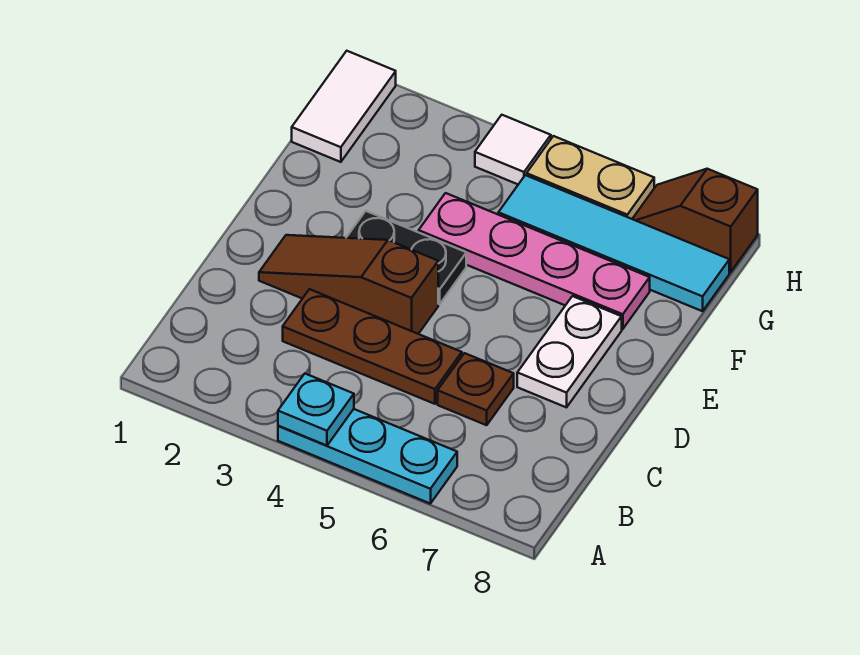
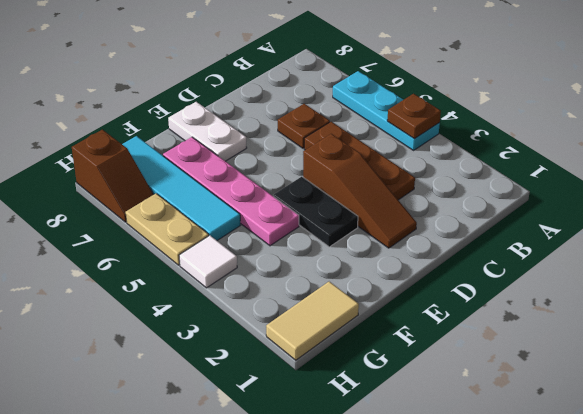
cyan plate A4 level 2 -> brown plate A4 level 2
white plate D7:E7 level 1 -> white plate E7:E8 level 1
white tile G1:H1 level 1 -> tan tile G1:H1 level 1

